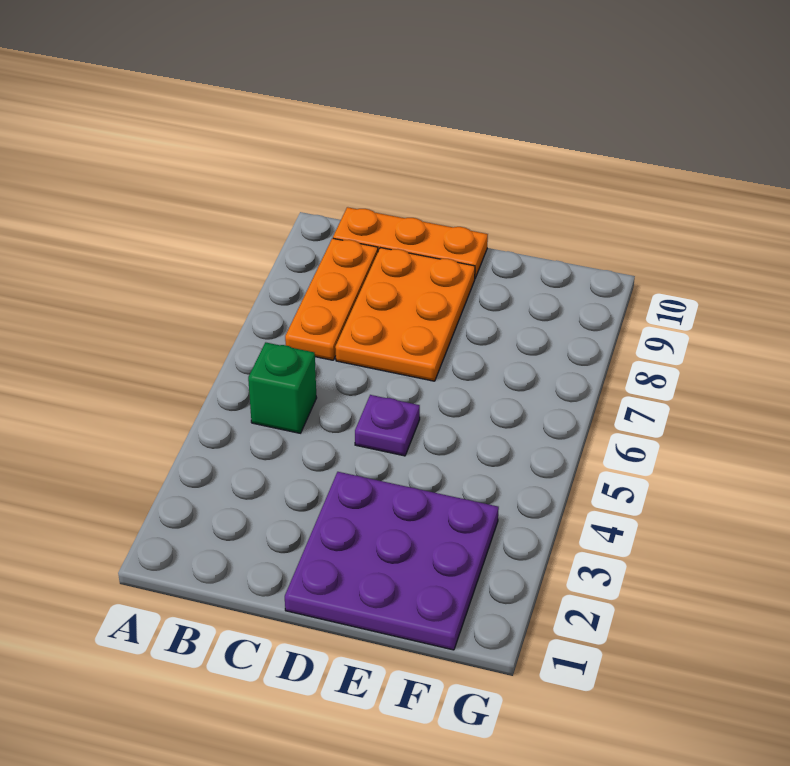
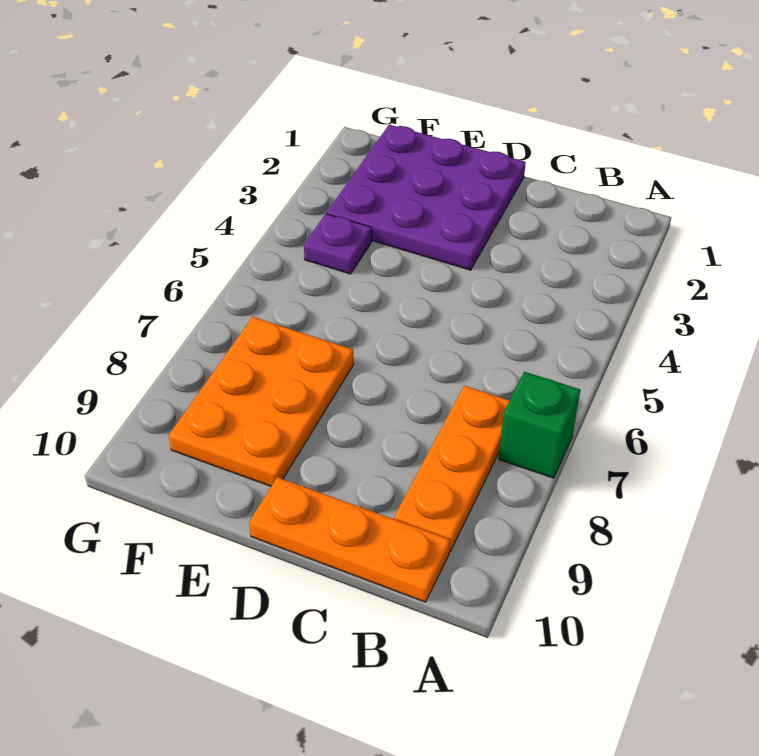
green brick B5 level 1 -> green brick A7 level 1
orange plate C7:D9 level 1 -> orange plate E7:F9 level 1
purple plate D5 level 1 -> purple plate F4 level 1

